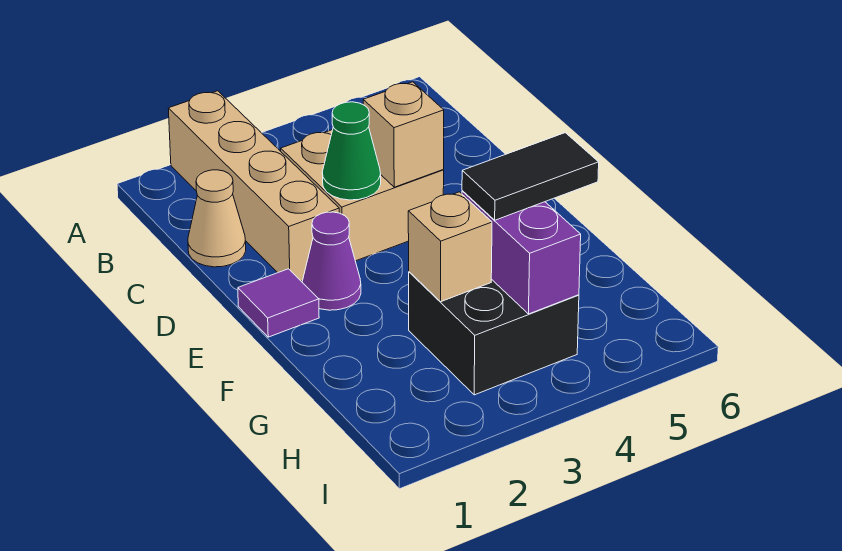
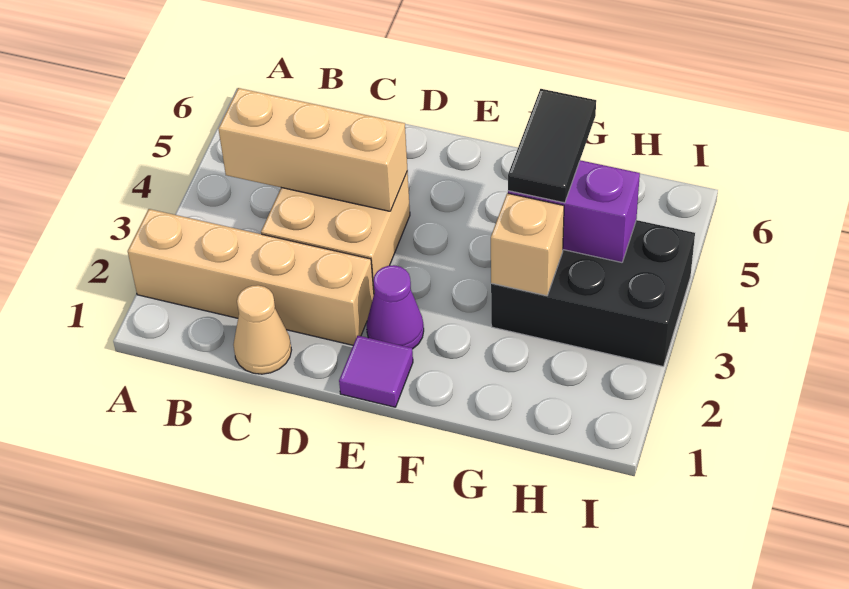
green cone D3 level 2 -> none
tan brick D4 level 2 -> tan brick B4:D4 level 2
black brick G3:H4 level 1 -> black brick G3:I4 level 1

